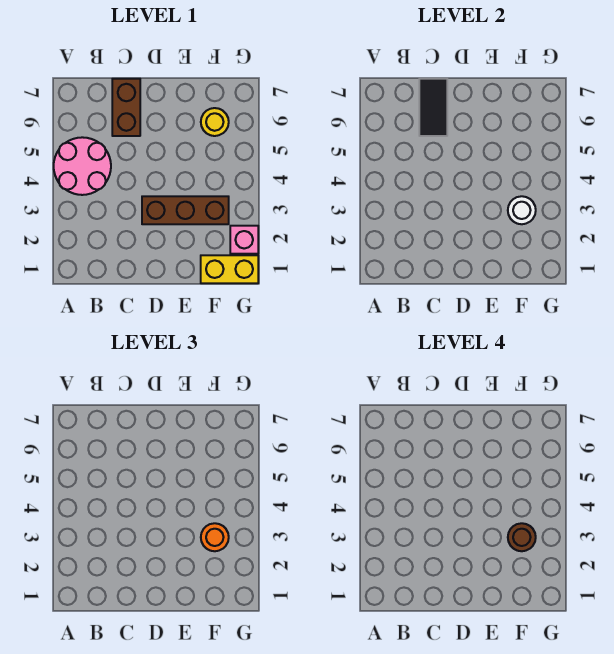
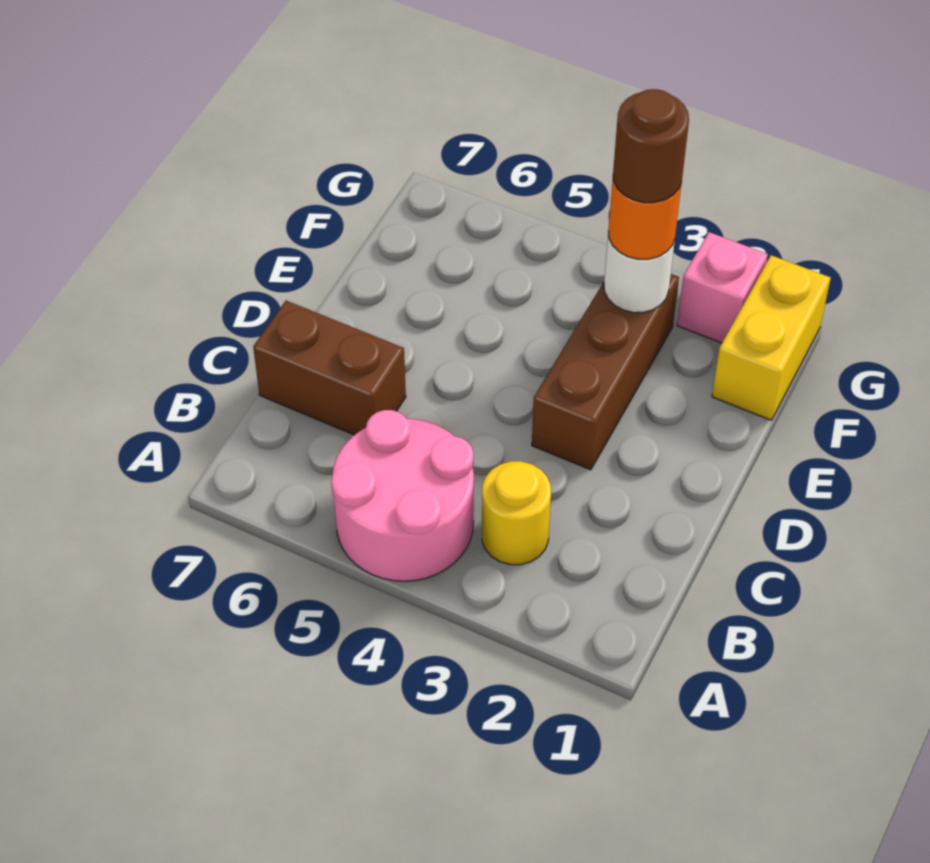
black tile C6:C7 level 2 -> none
yellow round brick F6 level 1 -> yellow round brick B3 level 1

